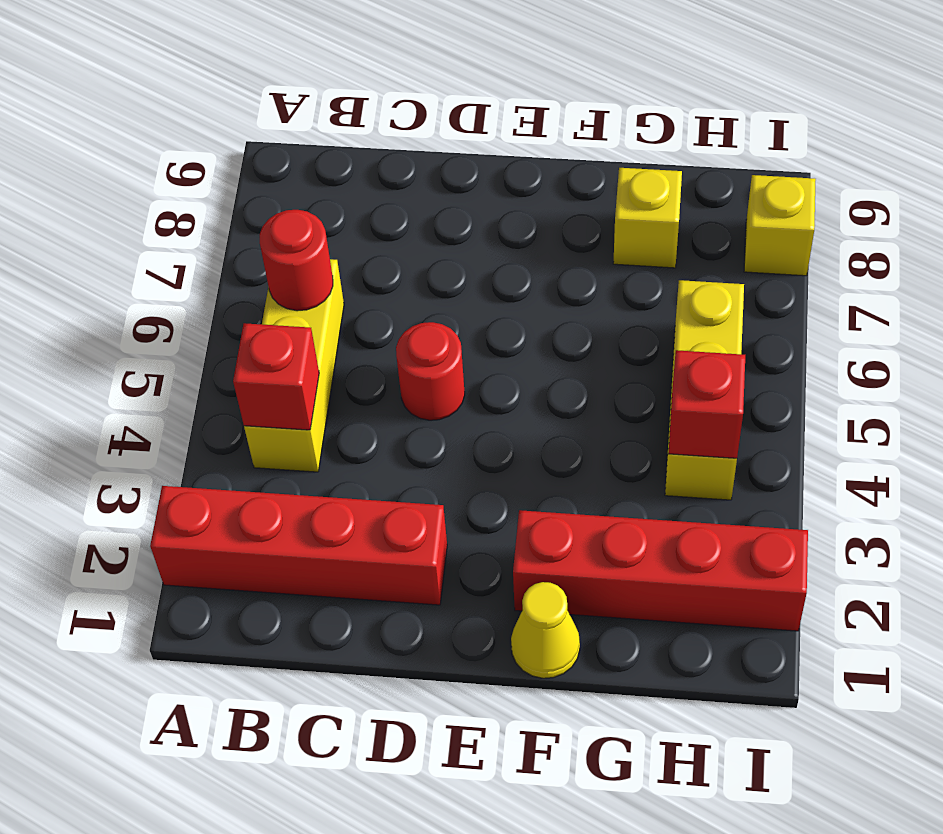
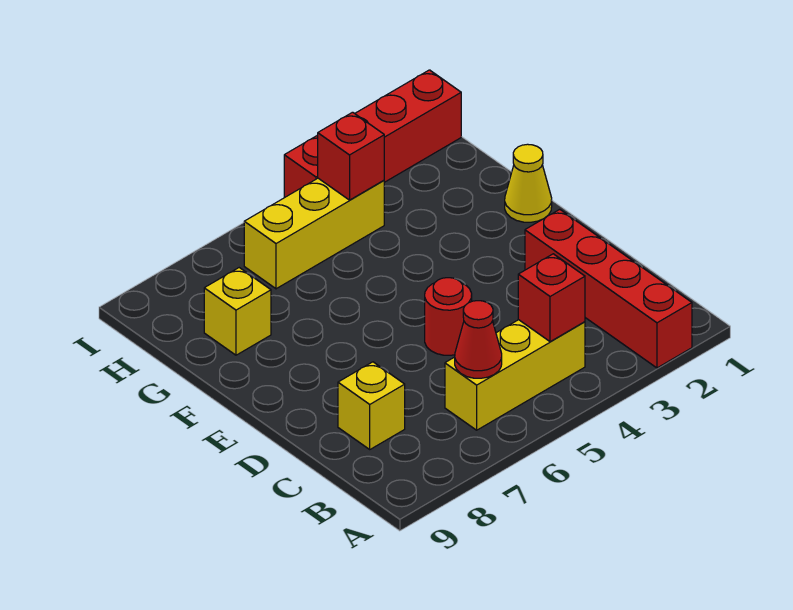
red round brick B6 level 2 -> red cone B6 level 2
red brick F2:I2 level 1 -> red brick I1:I4 level 1
yellow brick I8 level 1 -> yellow brick C8 level 1

